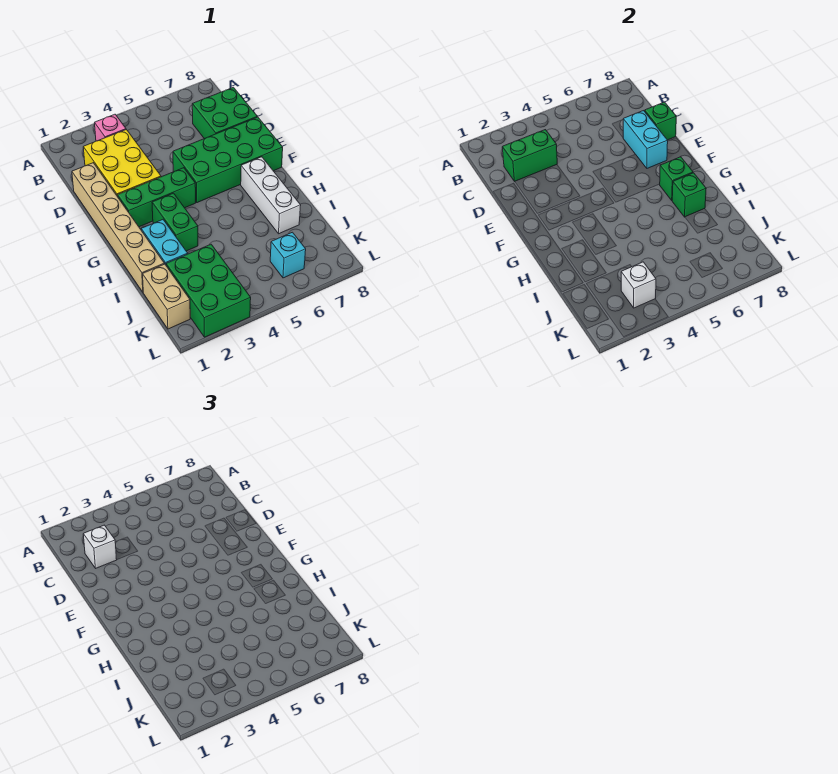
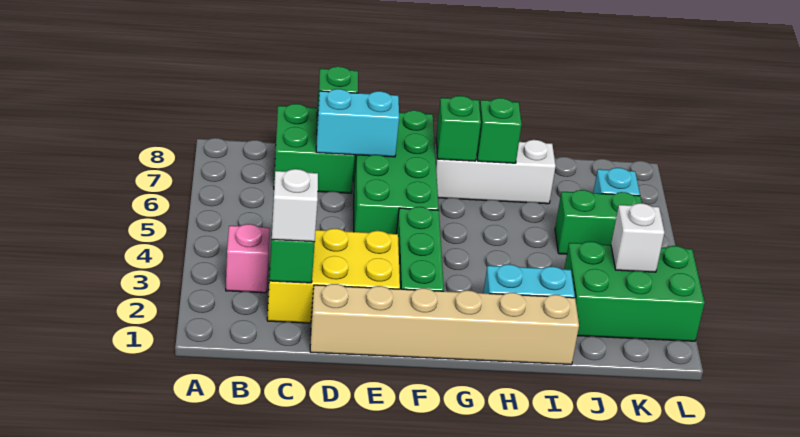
green brick G3:H3 level 1 -> green brick J5:K5 level 1
tan brick J1:K1 level 1 -> none

